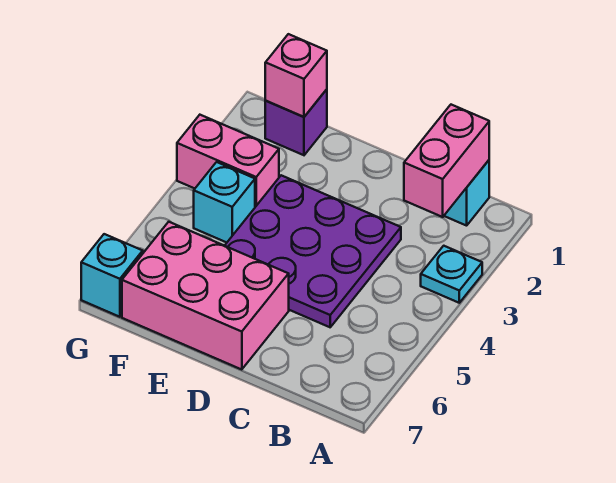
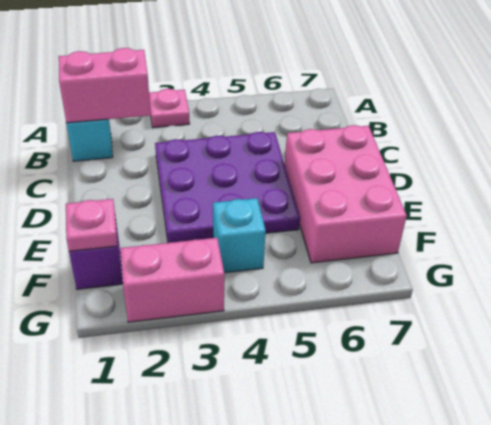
cyan plate A3 level 1 -> pink plate A3 level 1
pink brick F1 level 2 -> pink plate F1 level 2
pink brick F3:G3 level 1 -> pink brick G2:G3 level 1
cyan brick G7 level 1 -> none

